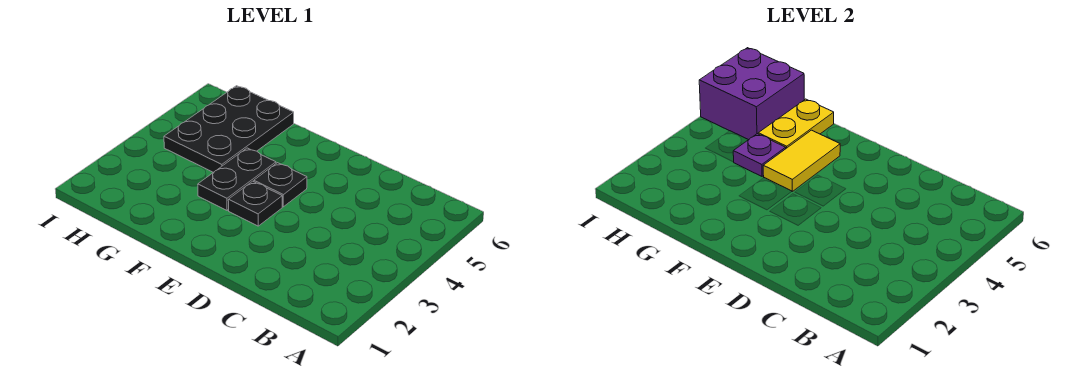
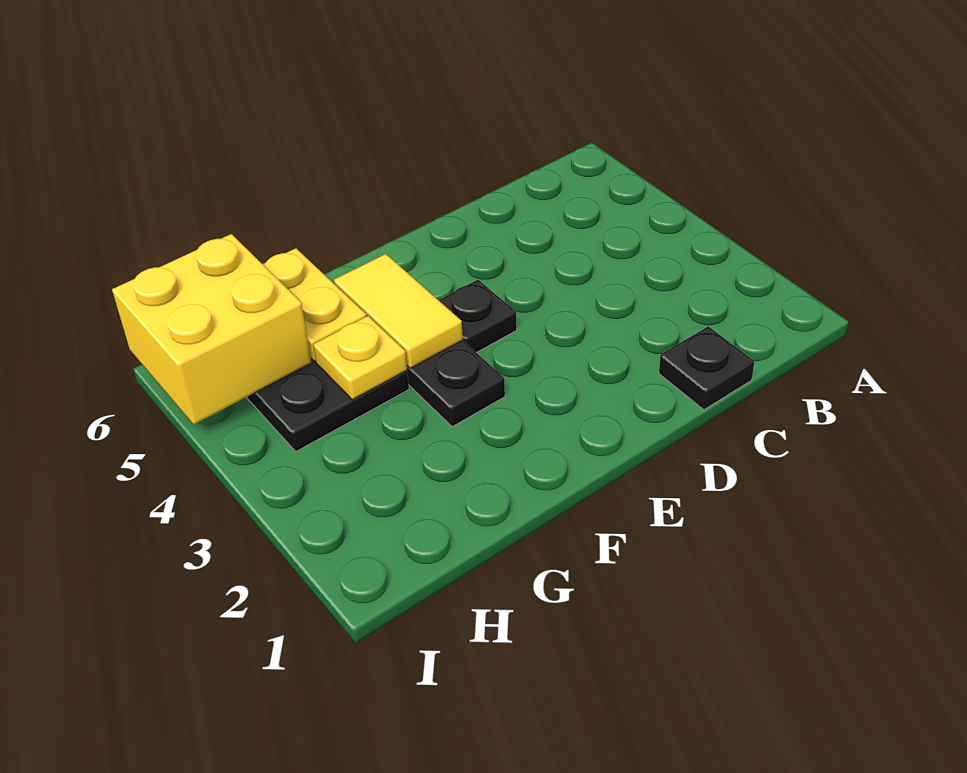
black plate E3 level 1 -> black plate C1 level 1
purple plate G4 level 2 -> yellow plate G4 level 2
purple brick H5:I6 level 2 -> yellow brick H5:I6 level 2

